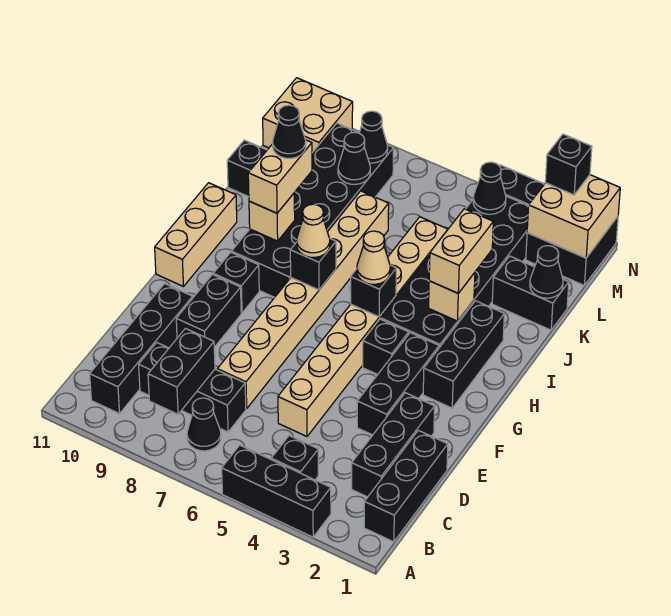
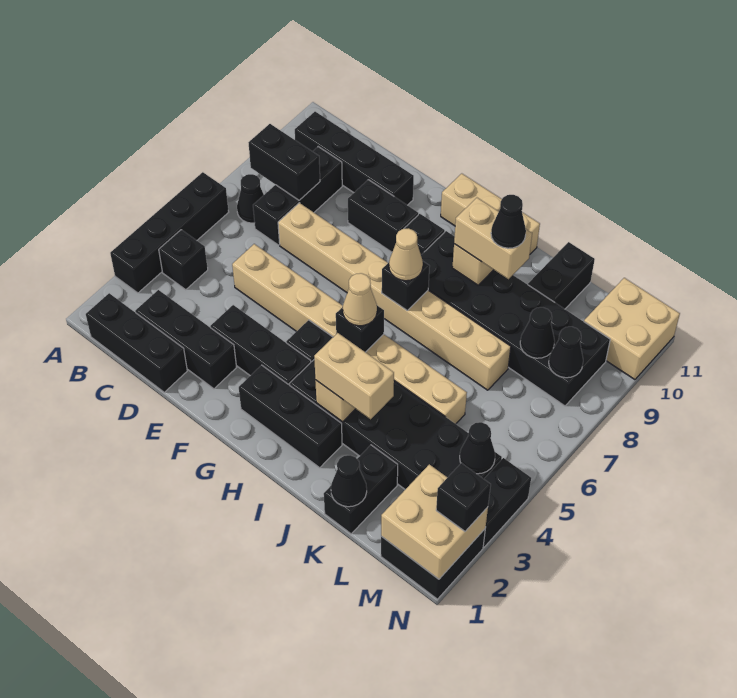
black brick A3:A5 level 1 -> black brick A3:A6 level 1

